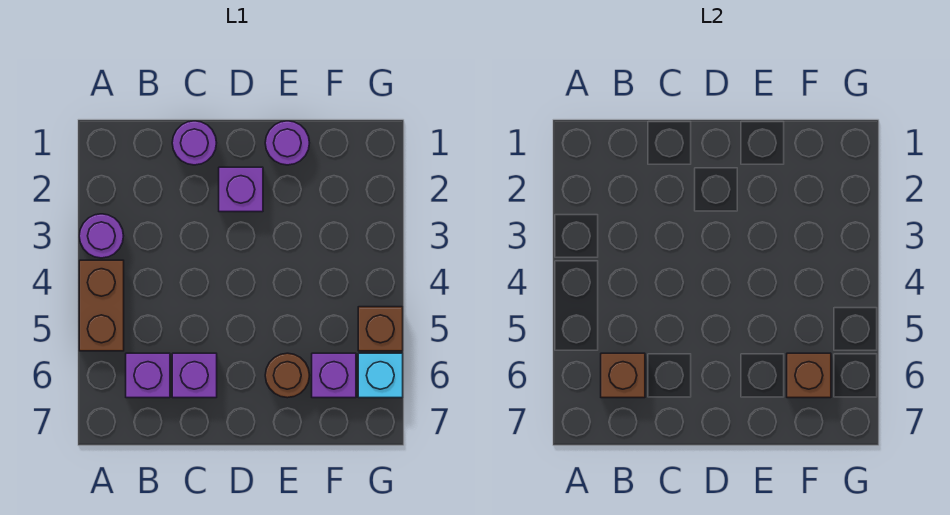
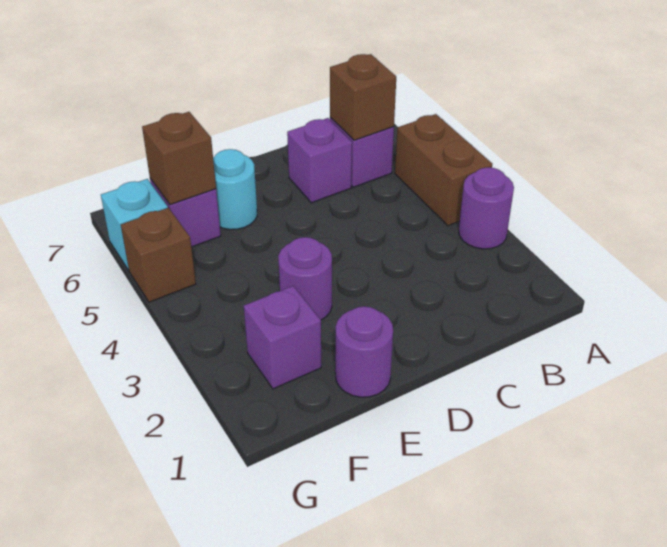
purple round brick C1 level 1 -> purple round brick E3 level 1
purple brick D2 level 1 -> purple brick F2 level 1
brown round brick E6 level 1 -> cyan round brick E6 level 1

